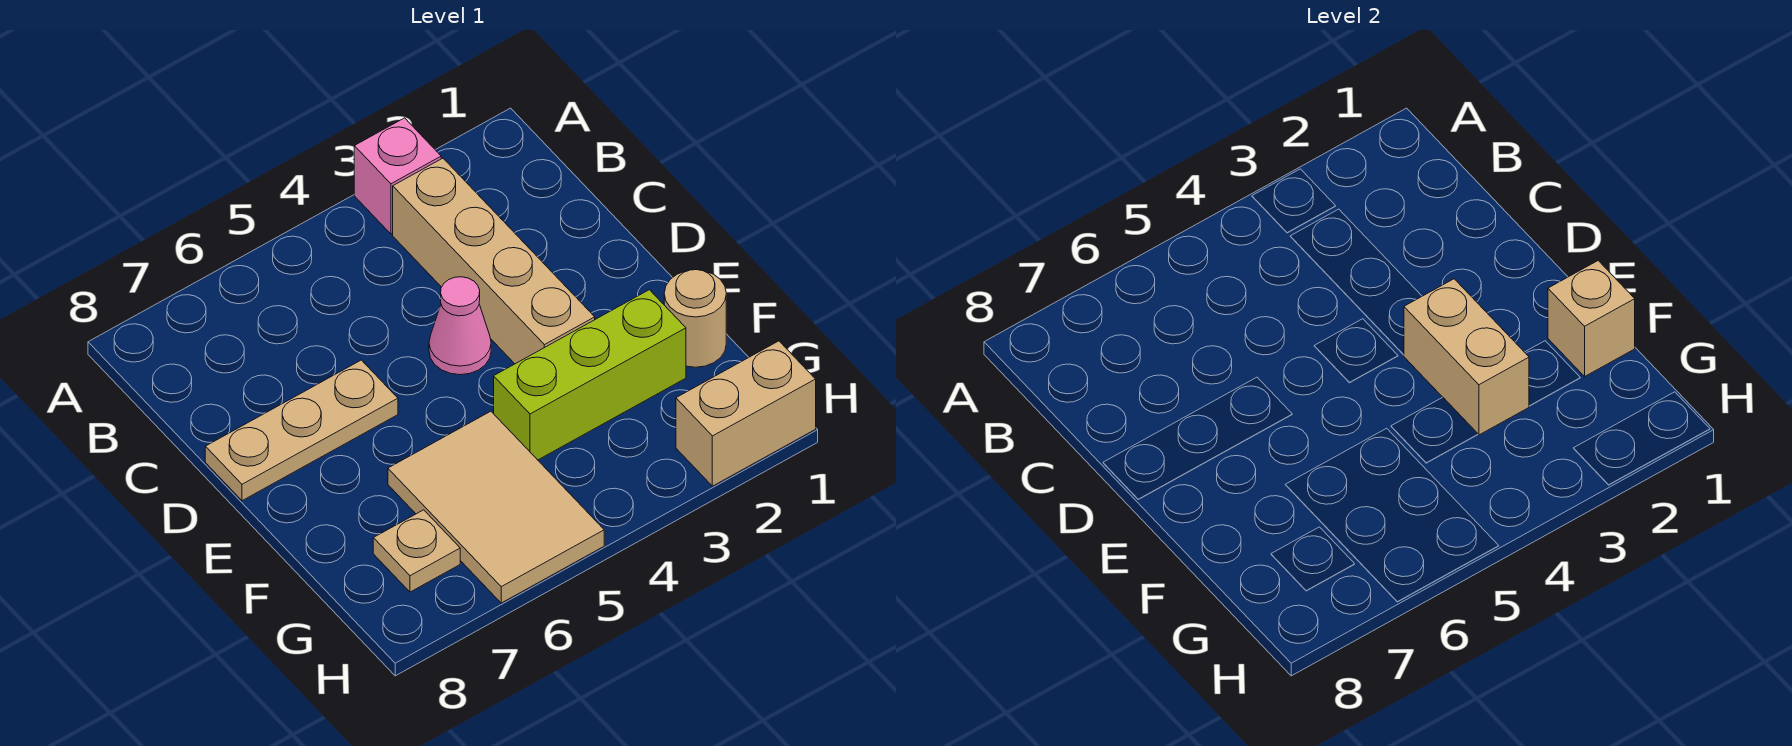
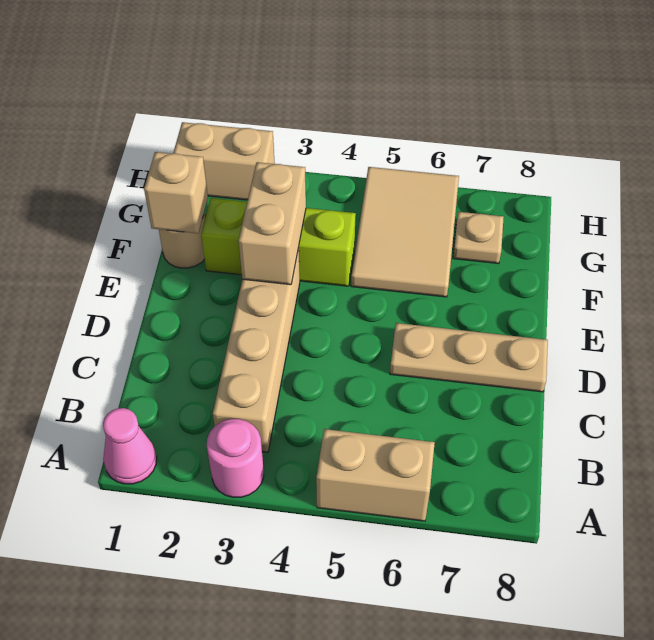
pink brick A3 level 1 -> pink round brick A3 level 1
none -> tan brick A5:A6 level 1
pink cone D4 level 1 -> pink cone A1 level 1

